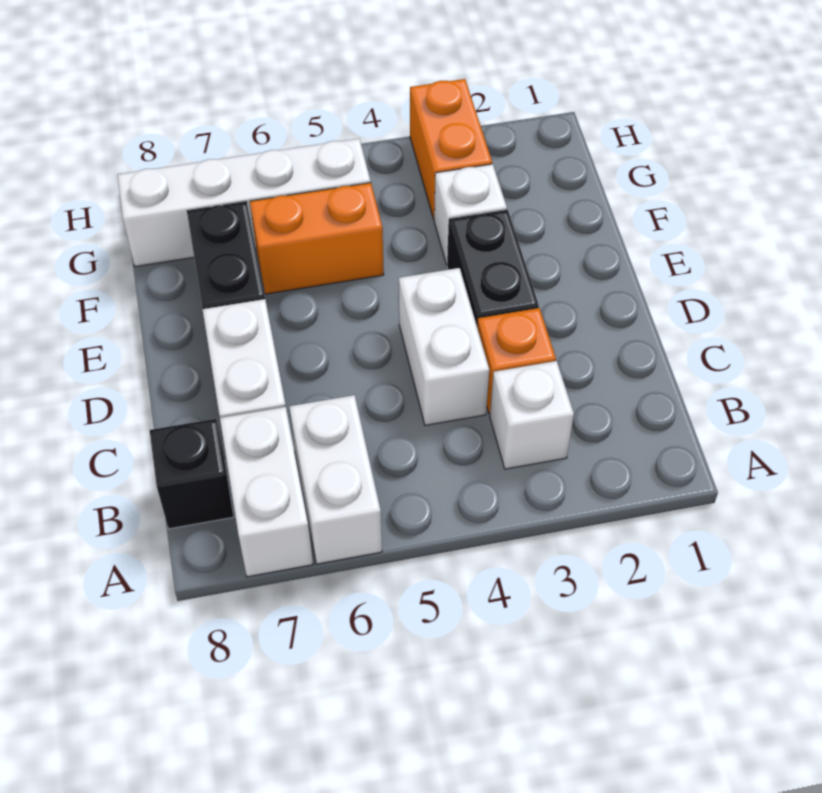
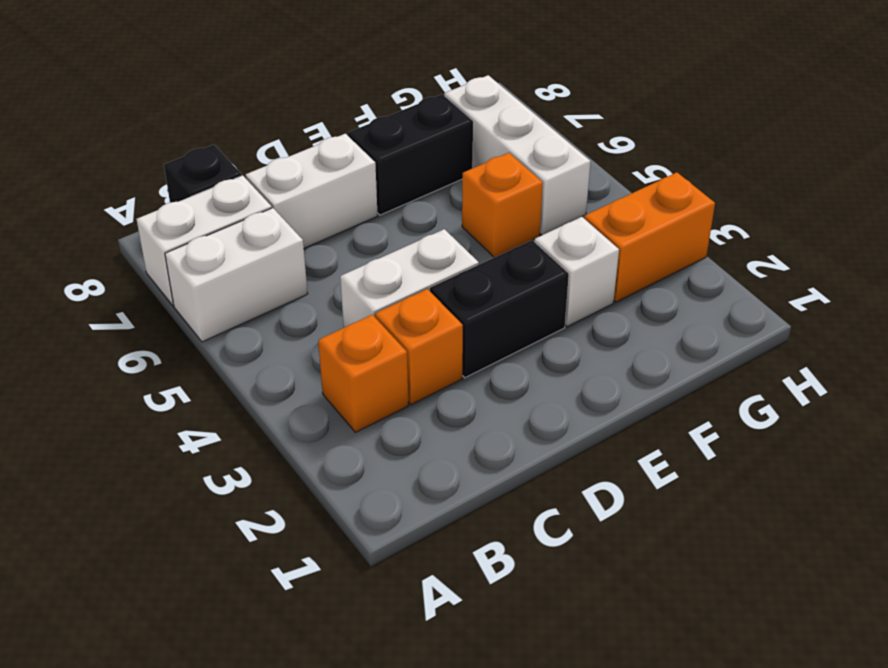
white brick B3 level 1 -> orange brick B3 level 1
orange brick F5:F6 level 1 -> orange brick F5 level 1
white brick G5:G8 level 1 -> white brick G5:G7 level 1

